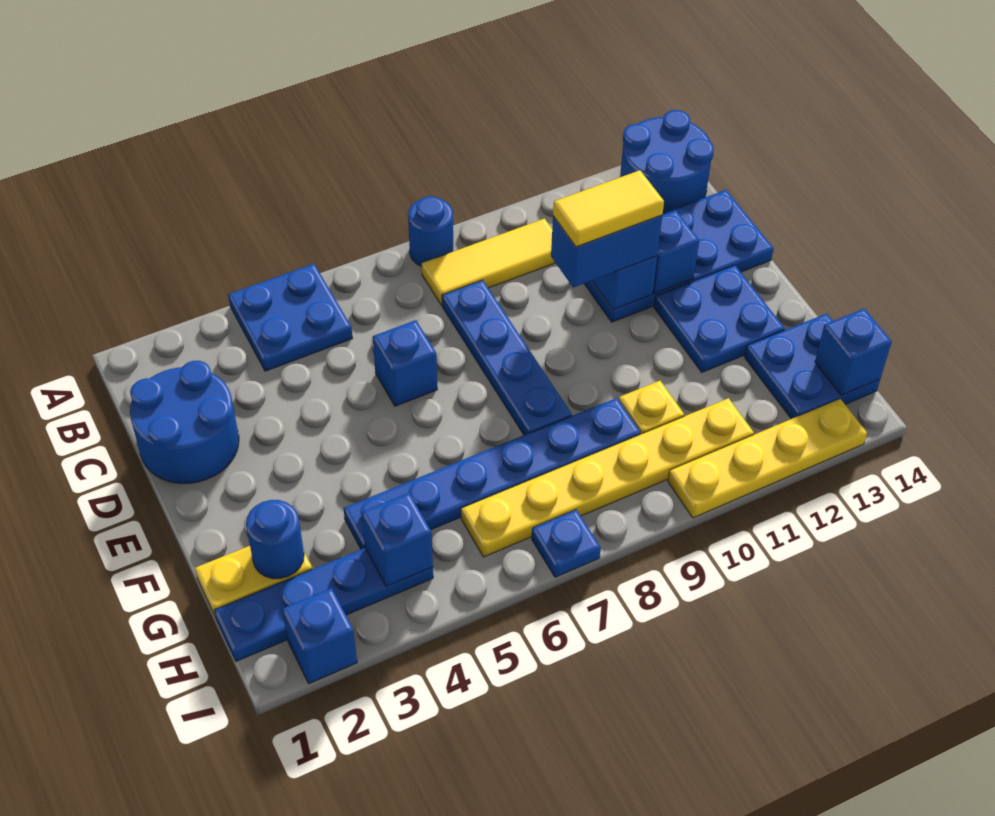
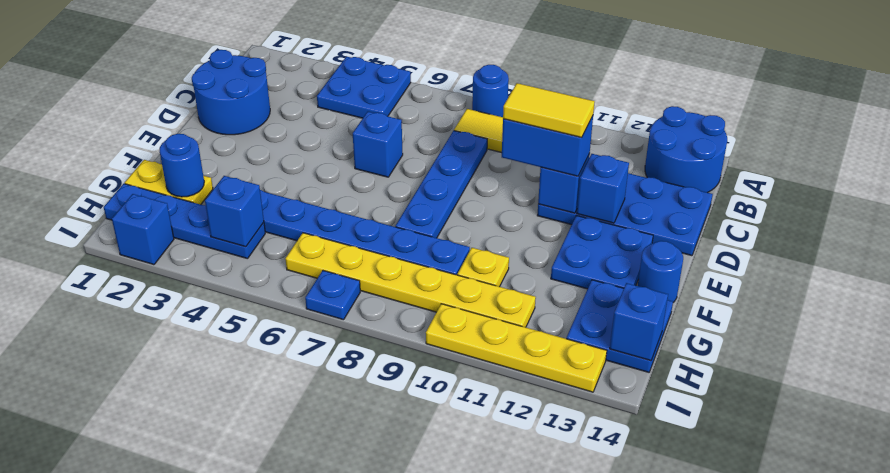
none -> blue round brick F14 level 1

